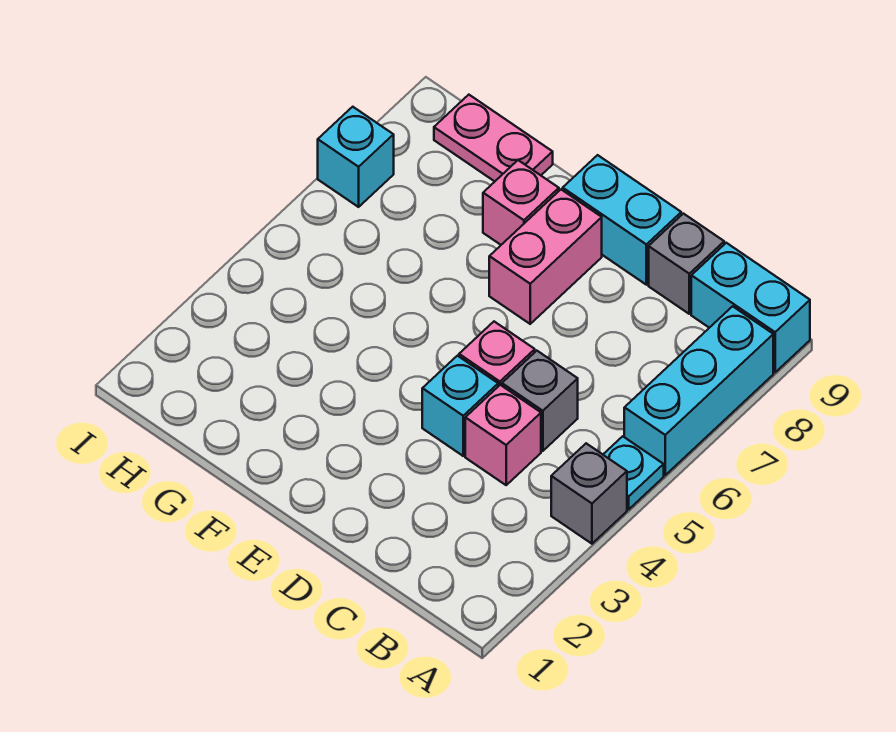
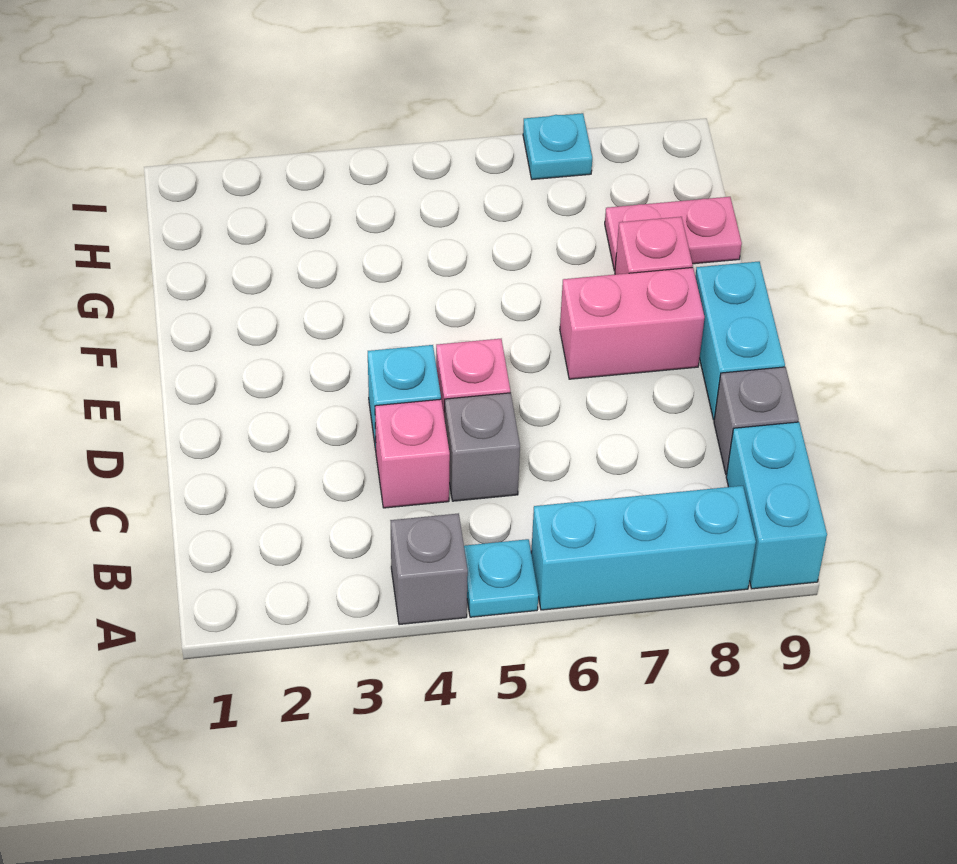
pink plate G9:H9 level 1 -> pink plate G8:G9 level 1
cyan brick I7 level 1 -> cyan plate I7 level 1

